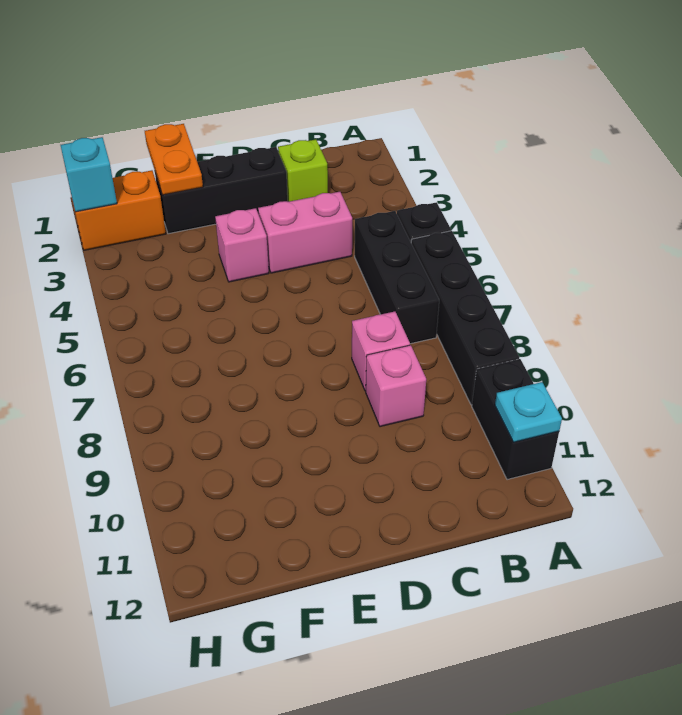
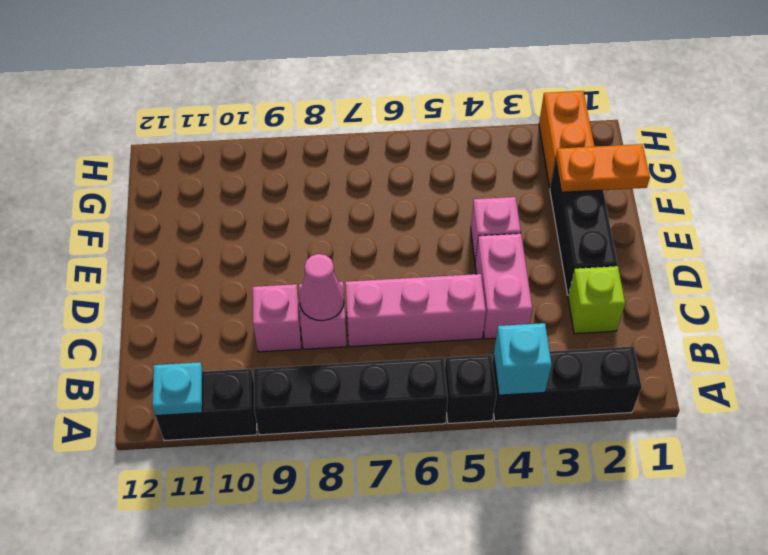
black brick B5:B7 level 1 -> black brick A2:A4 level 1
none -> pink brick C5:C7 level 1
none -> pink cone C8 level 2
cyan brick H2 level 2 -> cyan brick A4 level 2

